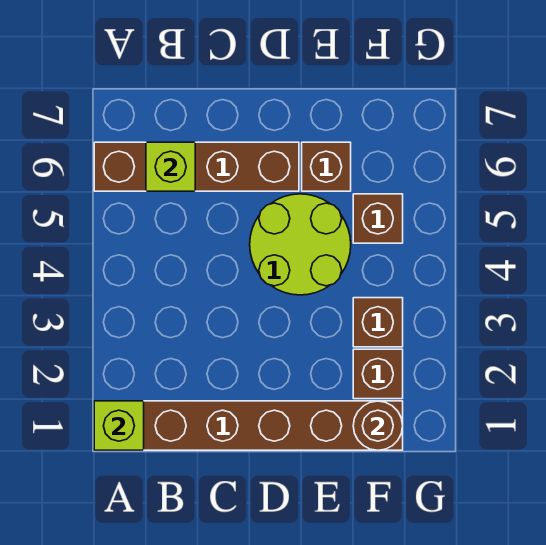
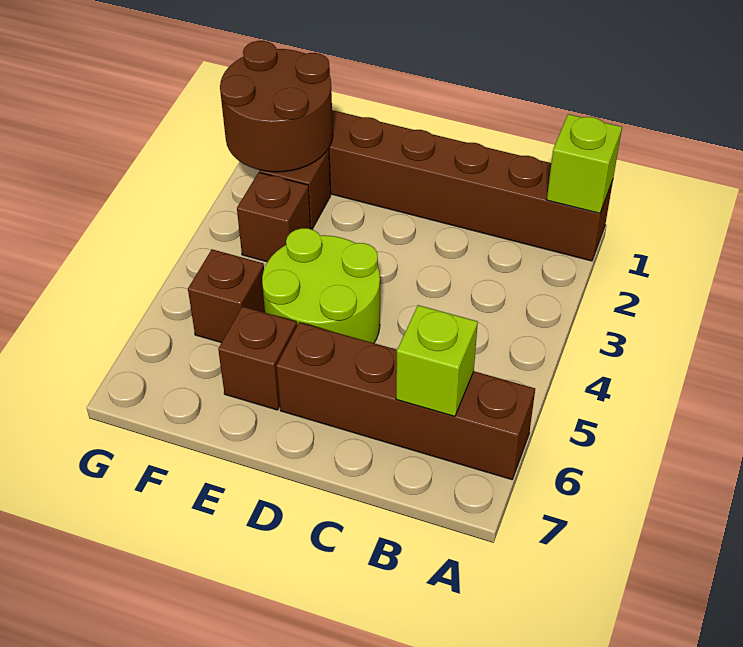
brown round brick F1 level 2 -> brown round brick F1:G2 level 2

